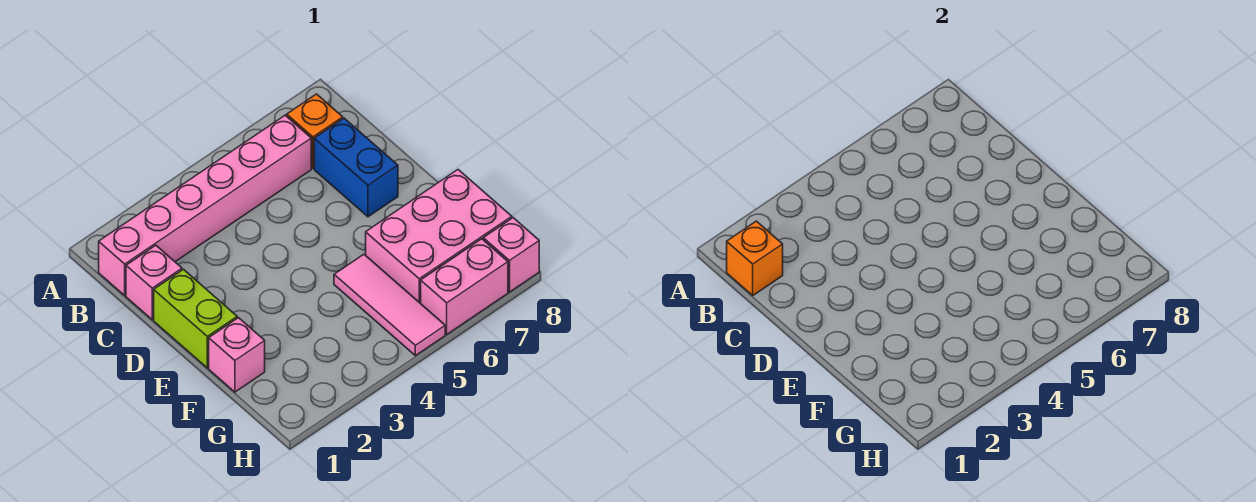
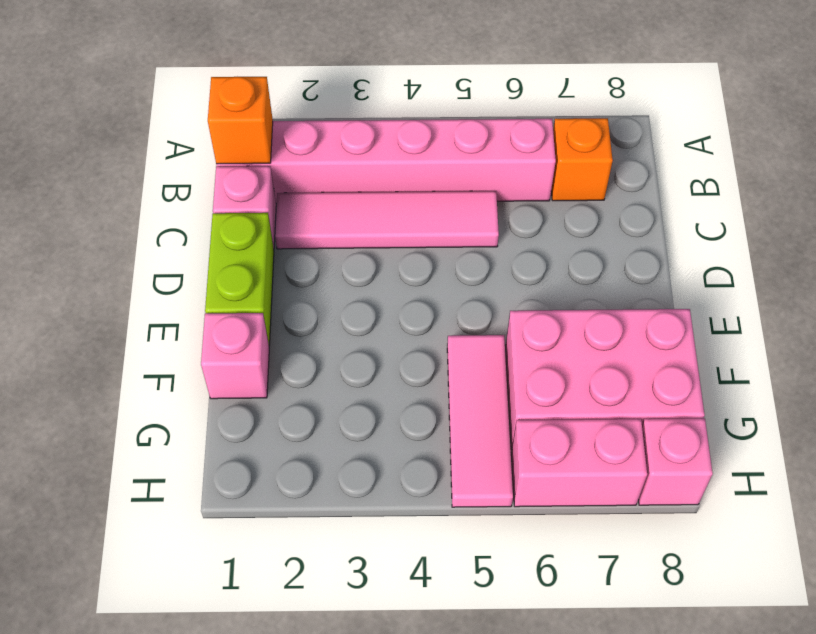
none -> pink tile C2:C5 level 1
blue brick C7:D7 level 1 -> none

